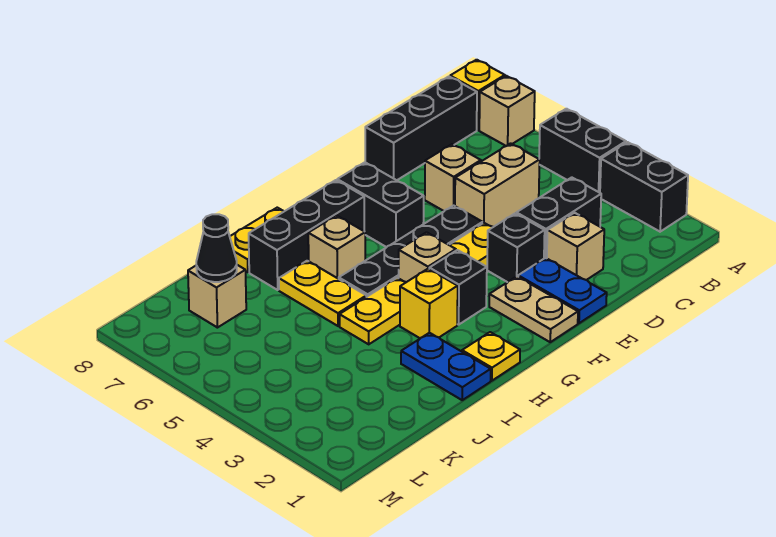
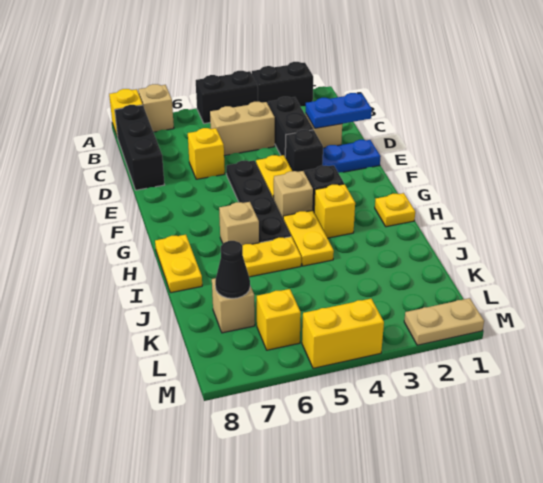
tan brick C5:D5 level 1 -> tan brick C4:C5 level 1
tan brick D6 level 1 -> yellow brick D6 level 1
tan plate F1:F2 level 1 -> tan plate M1:M2 level 1
black brick F6:F7 level 1 -> none
black brick G7:I7 level 1 -> none
blue plate I1:I2 level 1 -> blue plate D1:D2 level 2
none -> yellow brick L6 level 1
none -> yellow brick M4:M5 level 1

